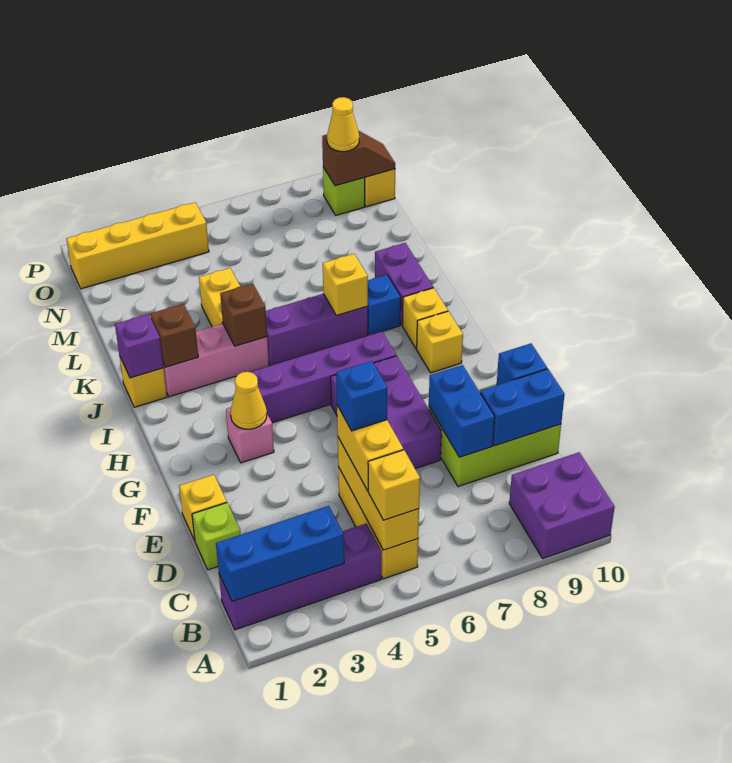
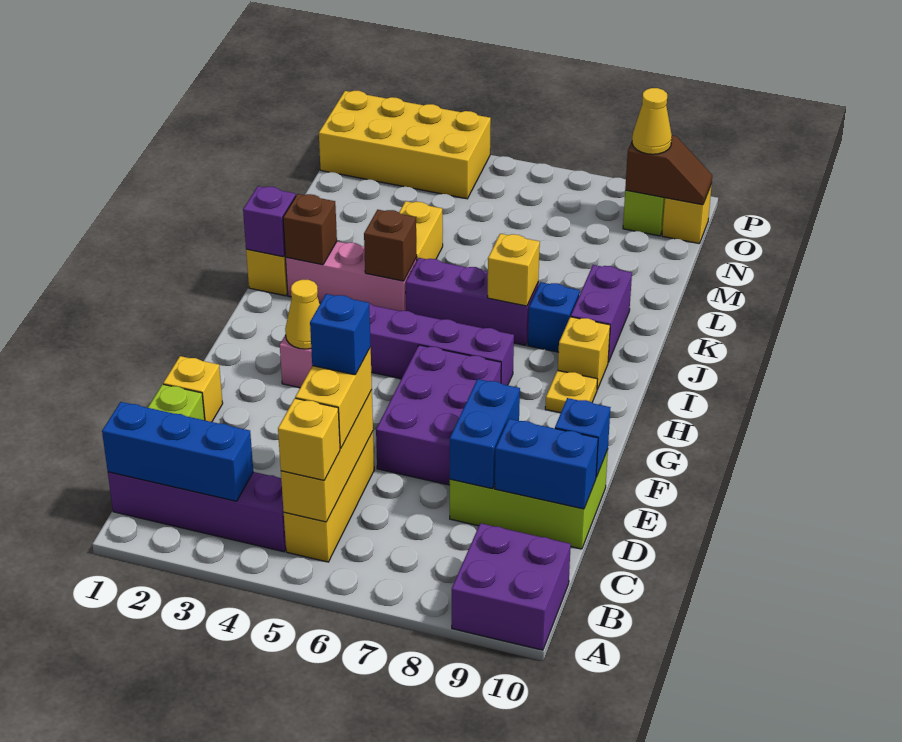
yellow brick H9 level 1 -> yellow plate H9 level 1
yellow brick O1:O4 level 1 -> yellow brick O1:P4 level 1

